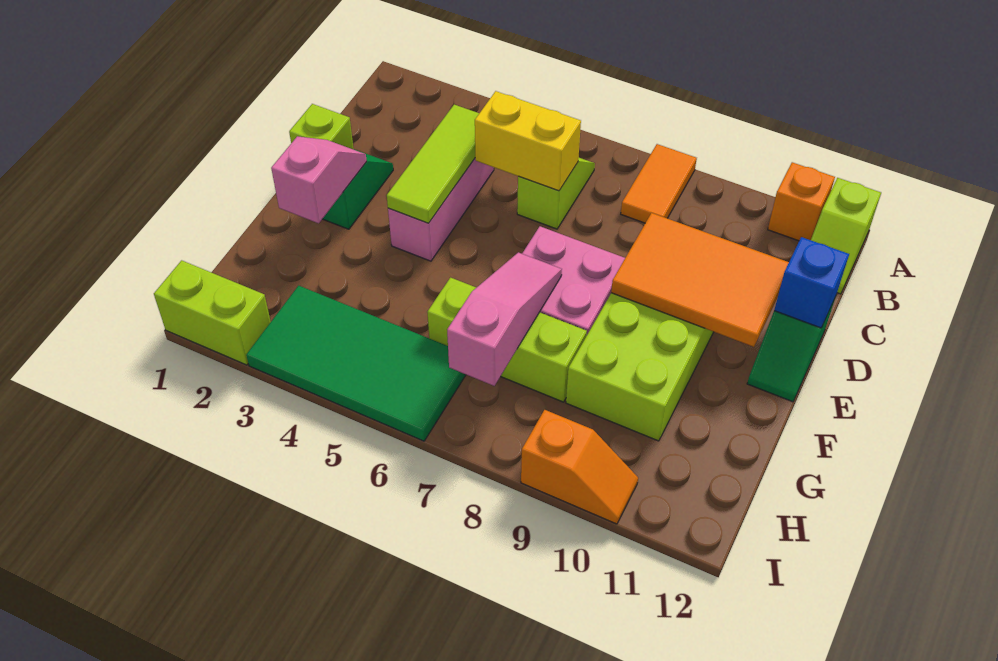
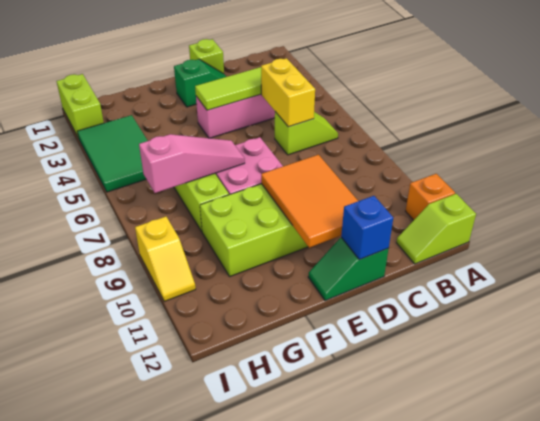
orange tile A8:B8 level 1 -> none
pink slope E2:F2 level 2 top F -> none
green tile H3:I6 level 1 -> green tile H3:I5 level 1
orange slope I9:I10 level 1 top 9 -> yellow slope I9:I10 level 1 top 9

